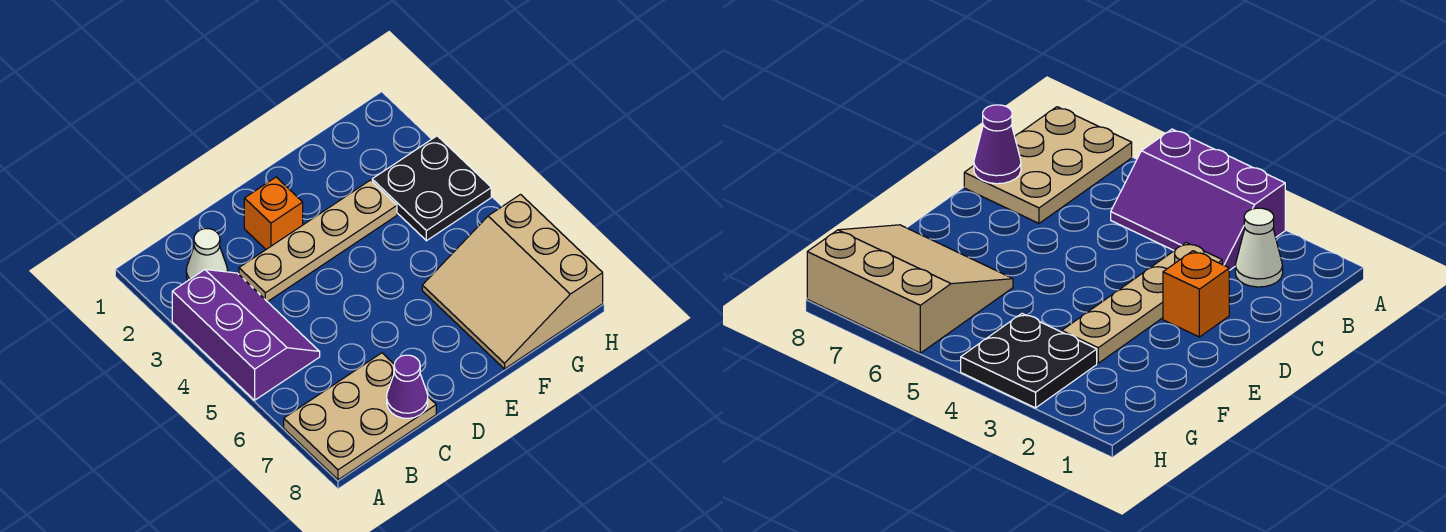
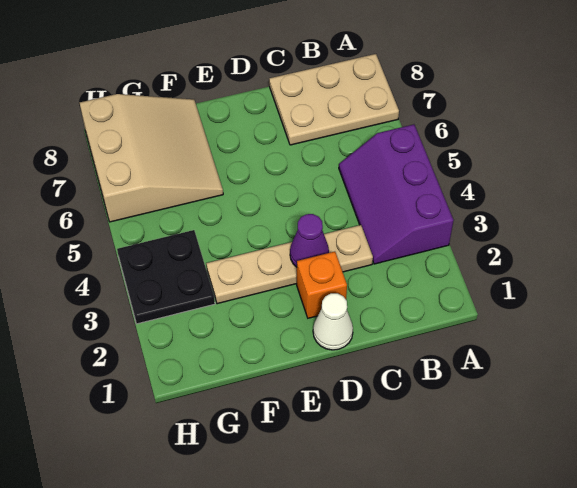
white cone B2 level 1 -> white cone D1 level 1
purple cone C8 level 2 -> purple cone D3 level 2

